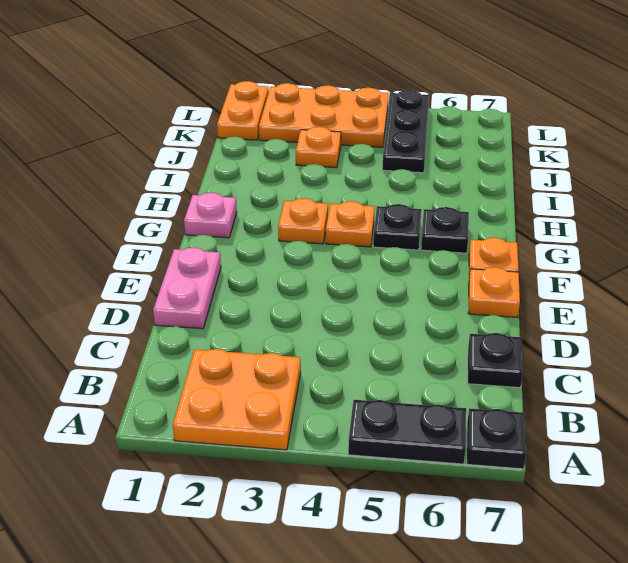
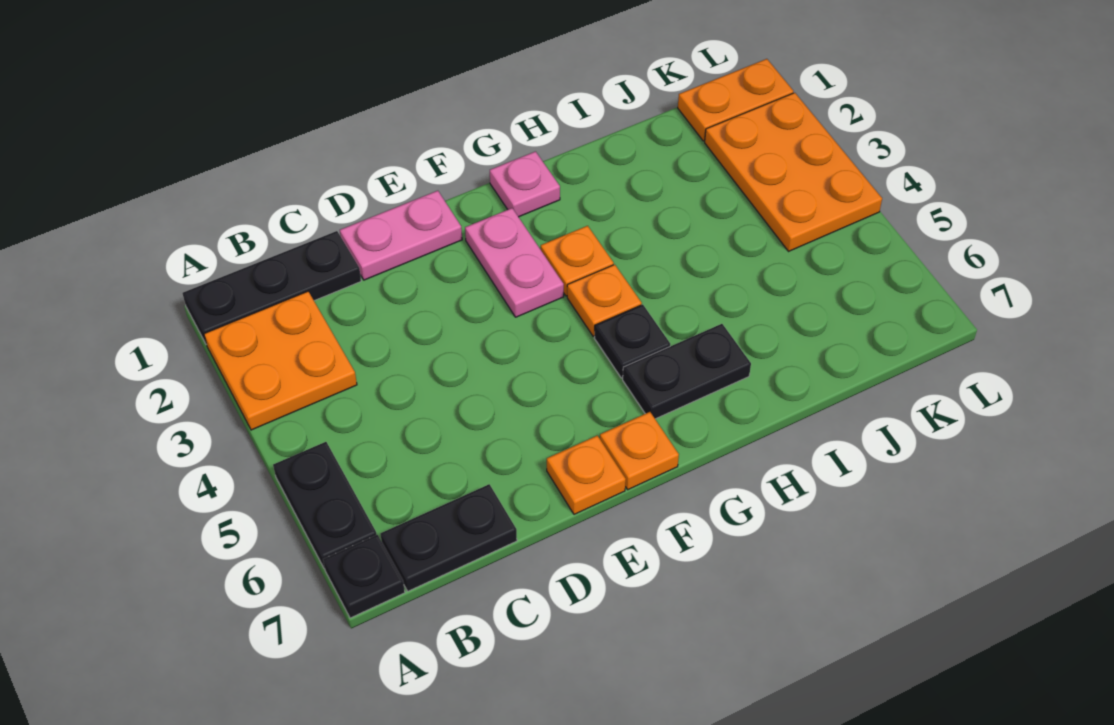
black plate C7 level 1 -> black plate B7:C7 level 1
none -> pink plate F2:F3 level 1
black plate G6 level 1 -> black plate G6:H6 level 1
orange plate J3 level 1 -> none
black plate J5:L5 level 1 -> black plate A1:C1 level 1

